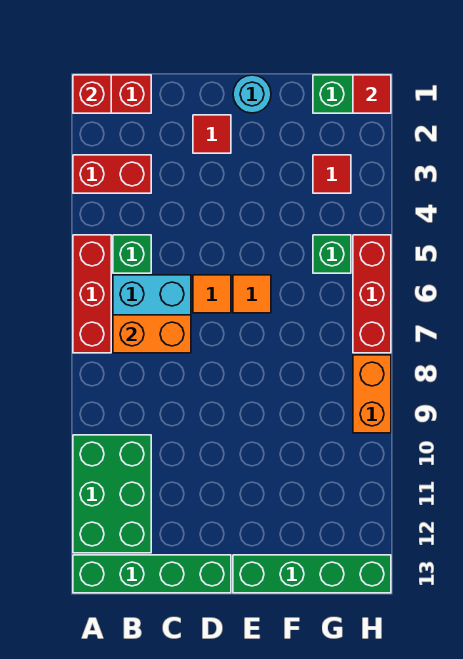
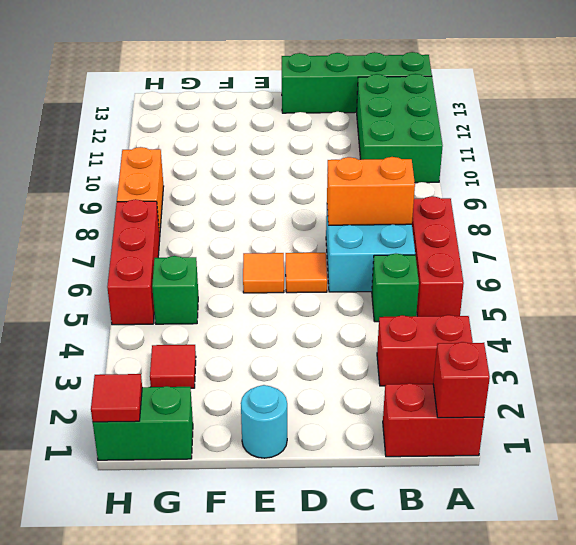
red tile D2 level 1 -> none
green brick E13:H13 level 1 -> none

